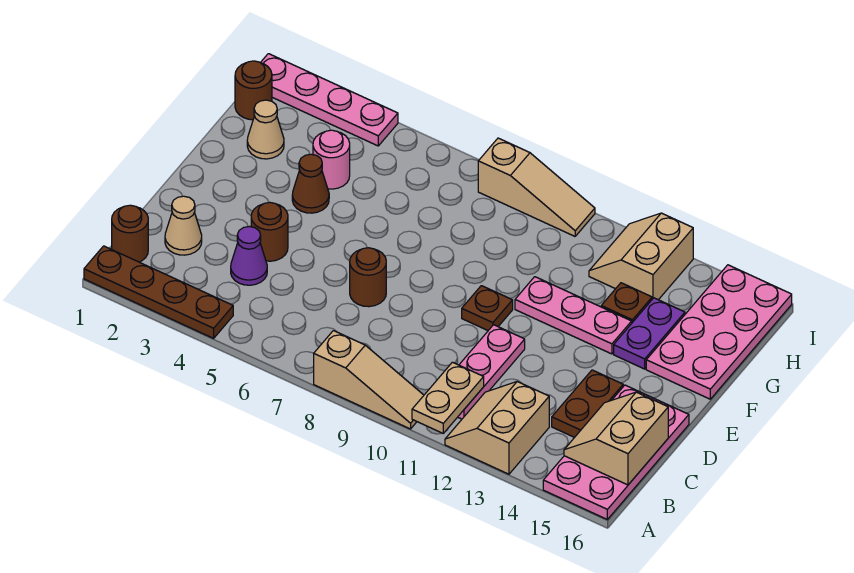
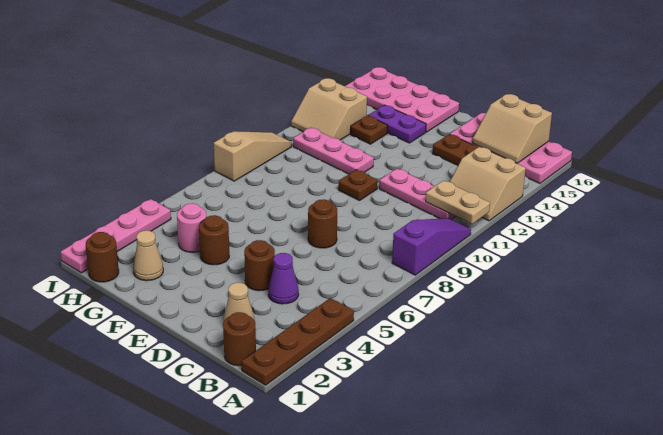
tan slope A8:A10 level 1 top 8 -> purple slope A8:A10 level 1 top 8
brown cone F4 level 1 -> brown round brick F4 level 1
pink plate F11:F13 level 1 -> pink plate F11:H11 level 1

